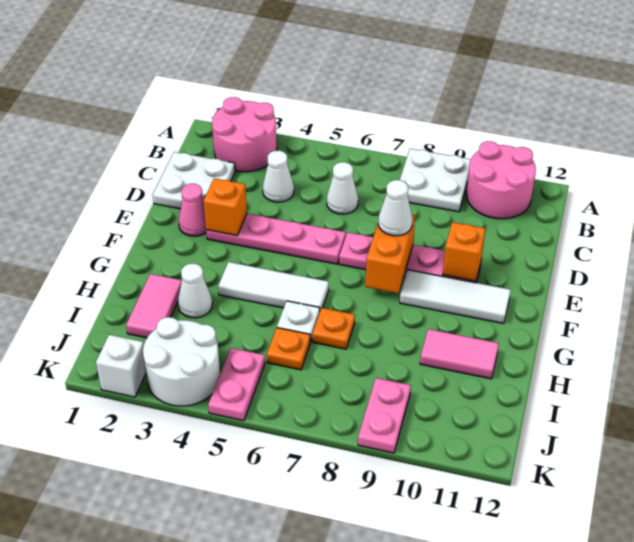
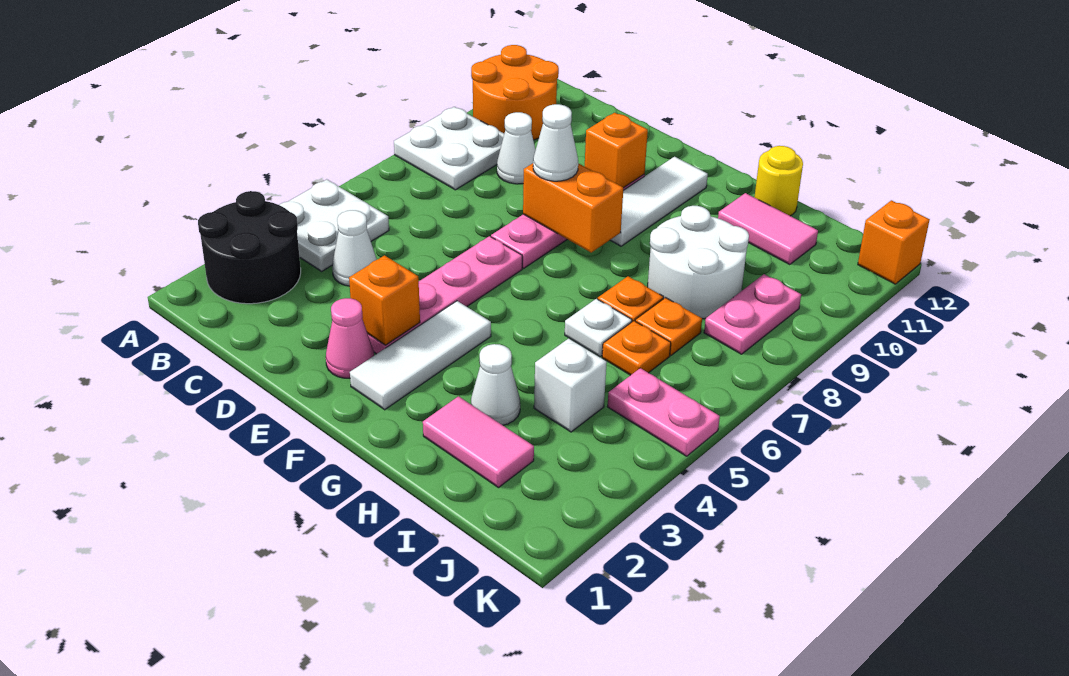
pink round brick A2:B3 level 1 -> black round brick A2:B3 level 1
pink round brick A10:B11 level 1 -> orange round brick A10:B11 level 1
white plate C1:D2 level 1 -> white plate A4:B5 level 1
white cone C6 level 1 -> white cone C9 level 1
white tile G4:G6 level 1 -> white tile F2:F4 level 1
pink tile H10:H11 level 1 -> pink tile H11:I11 level 1
none -> yellow round brick H12 level 1
none -> orange plate I7 level 1
white round brick J3:K4 level 1 -> white round brick H8:I9 level 1
pink plate J9:K9 level 1 -> pink plate J8:J9 level 1
white brick K2 level 1 -> white brick I4 level 1
none -> orange brick K12 level 1

